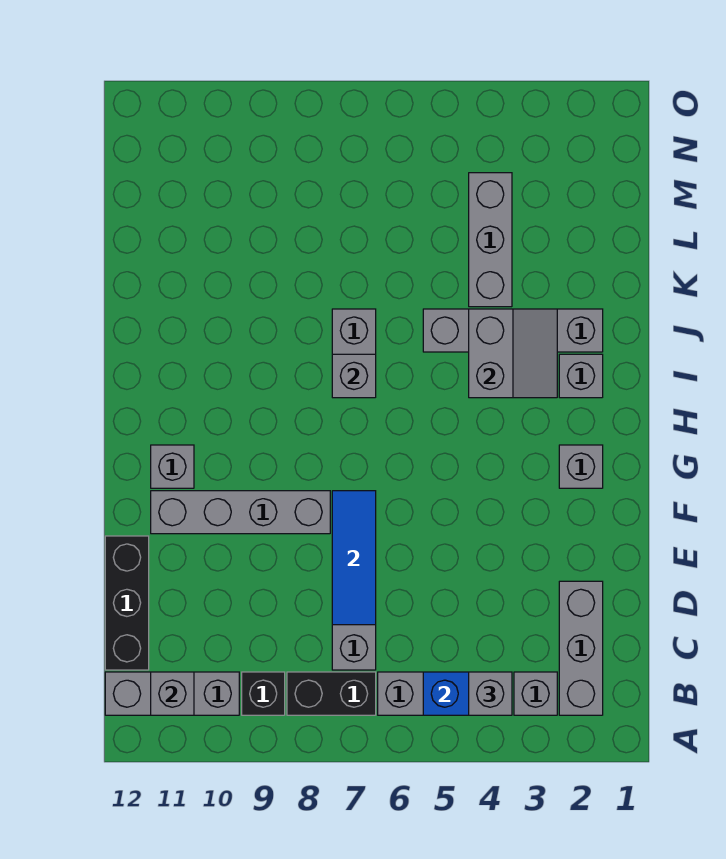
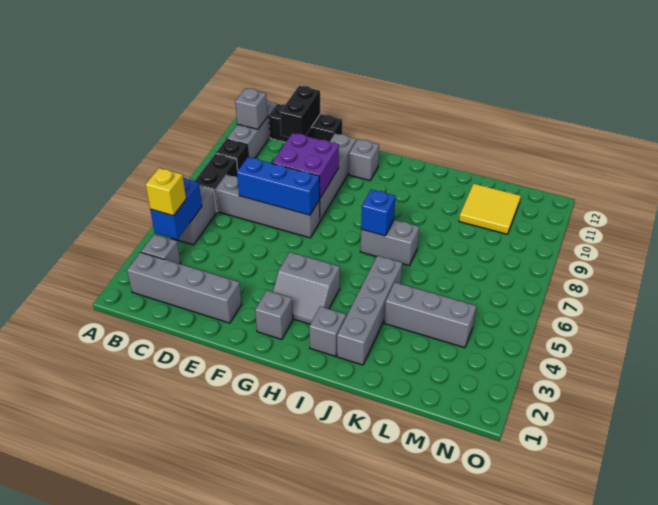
grey brick B2:D2 level 1 -> grey brick B2:E2 level 1
grey brick B4 level 3 -> yellow brick B4 level 3
blue tile D7:F7 level 2 -> blue brick D7:F7 level 2
none -> black brick D11:D12 level 2
none -> purple brick E8:F9 level 2
grey slope I3:J4 level 2 top 4 -> grey slope G3:H4 level 1 top 4
grey brick I7 level 2 -> blue brick I7 level 2
none -> yellow tile L10:M11 level 1

